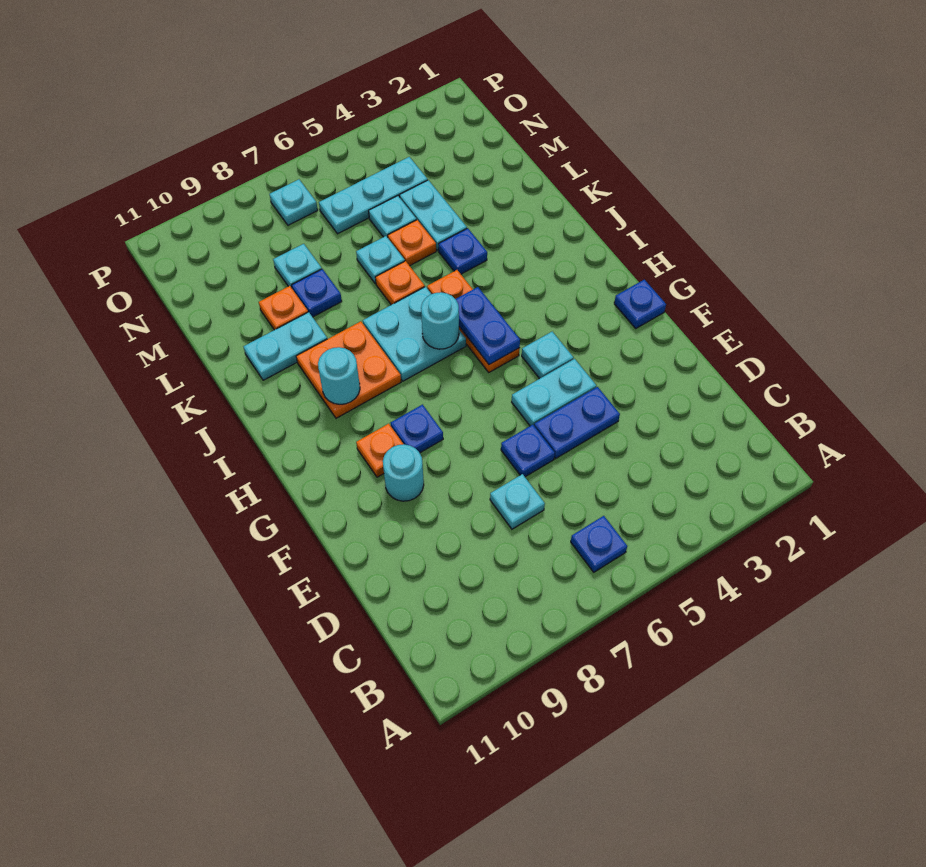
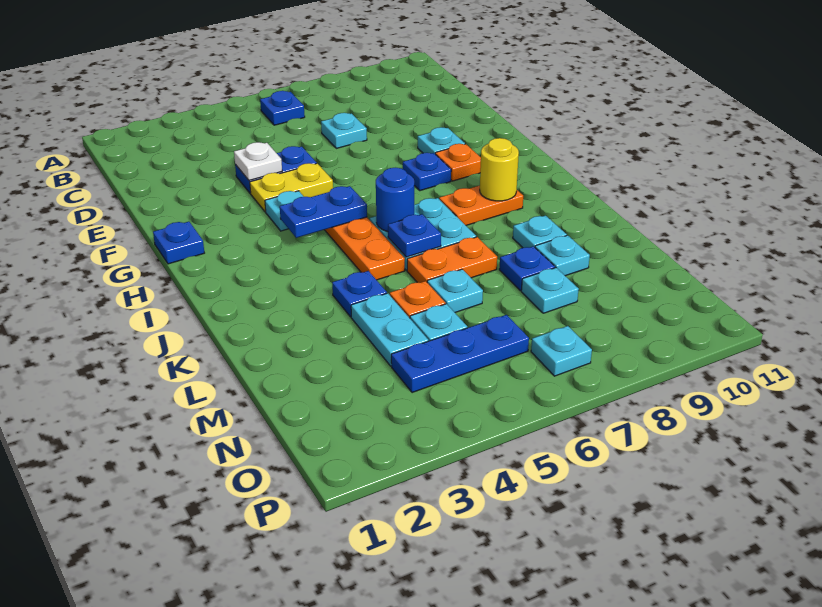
none -> white plate E4 level 2
blue plate E6 level 1 -> blue plate J6 level 2
cyan plate F4:F5 level 1 -> yellow plate F4:F5 level 1
cyan round brick F9 level 1 -> cyan plate F9 level 1
blue plate H5:I5 level 2 -> blue plate H4:H5 level 2
cyan round brick I6 level 2 -> blue round brick I6 level 2
orange plate I8:J9 level 1 -> orange plate I8:I9 level 1
cyan round brick I9 level 2 -> yellow round brick I9 level 2
orange plate K6 level 1 -> orange plate K6:K7 level 1
cyan plate K9:K10 level 1 -> cyan plate K9 level 1
orange plate L9 level 1 -> cyan plate L9 level 1
cyan plate N4:N6 level 1 -> blue plate N4:N6 level 1

